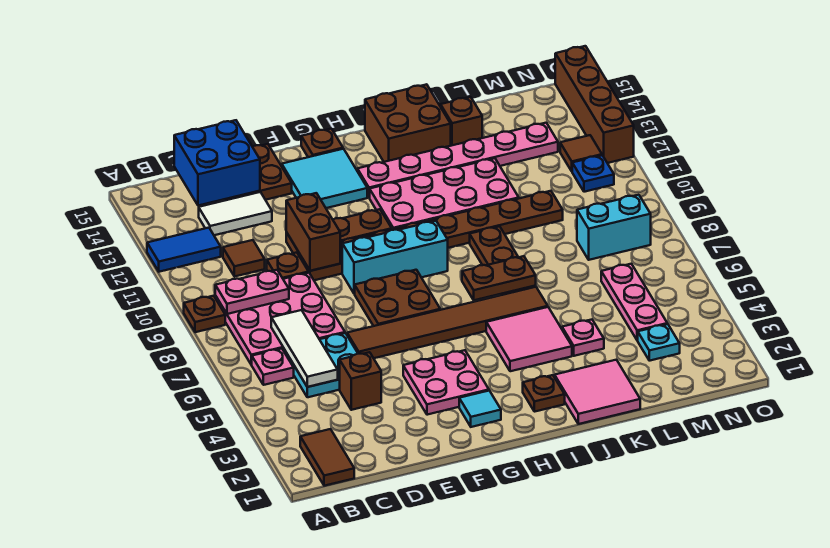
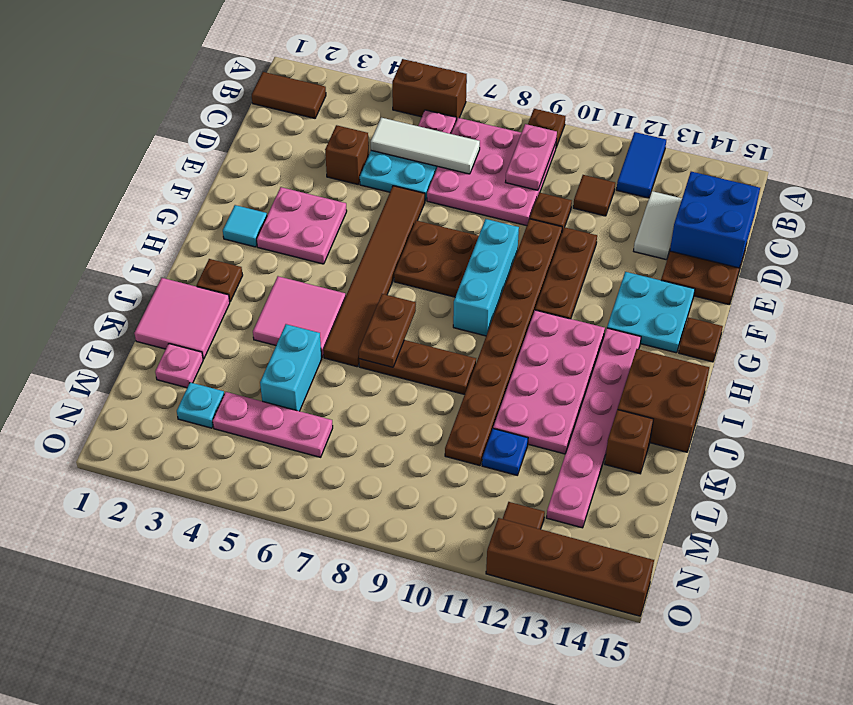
brown brick E10:E11 level 2 -> brown brick A5:A6 level 1
cyan tile F13:G14 level 1 -> cyan plate F13:G14 level 1
pink plate K4 level 1 -> pink plate L2 level 1
cyan brick M8:N8 level 1 -> cyan brick K5:L5 level 1
blue plate N11 level 1 -> blue plate L11 level 1

